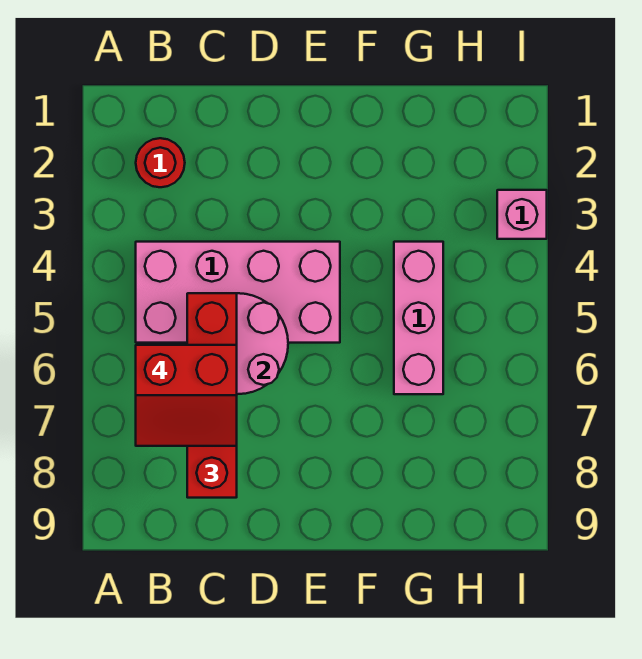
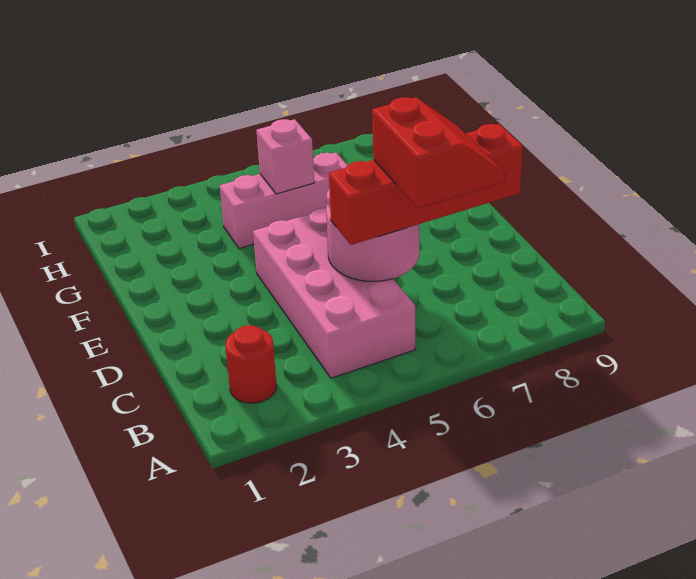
pink brick I3 level 1 -> pink brick G5 level 2

